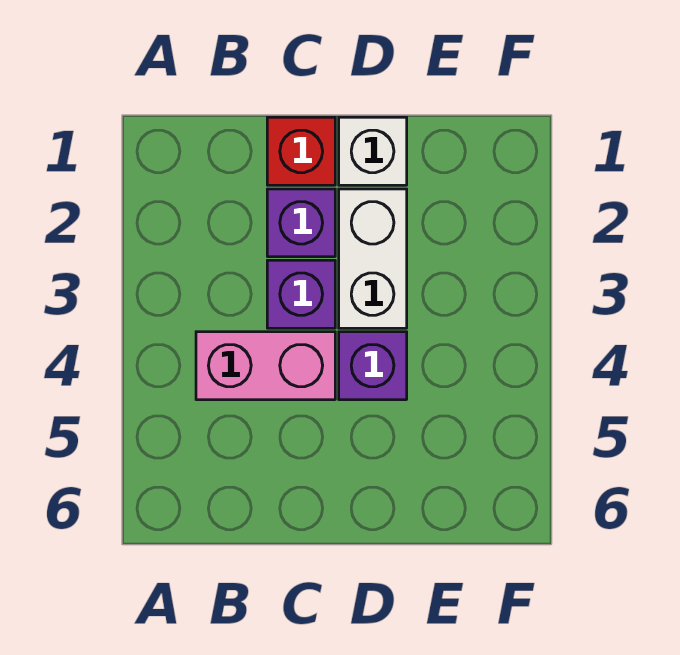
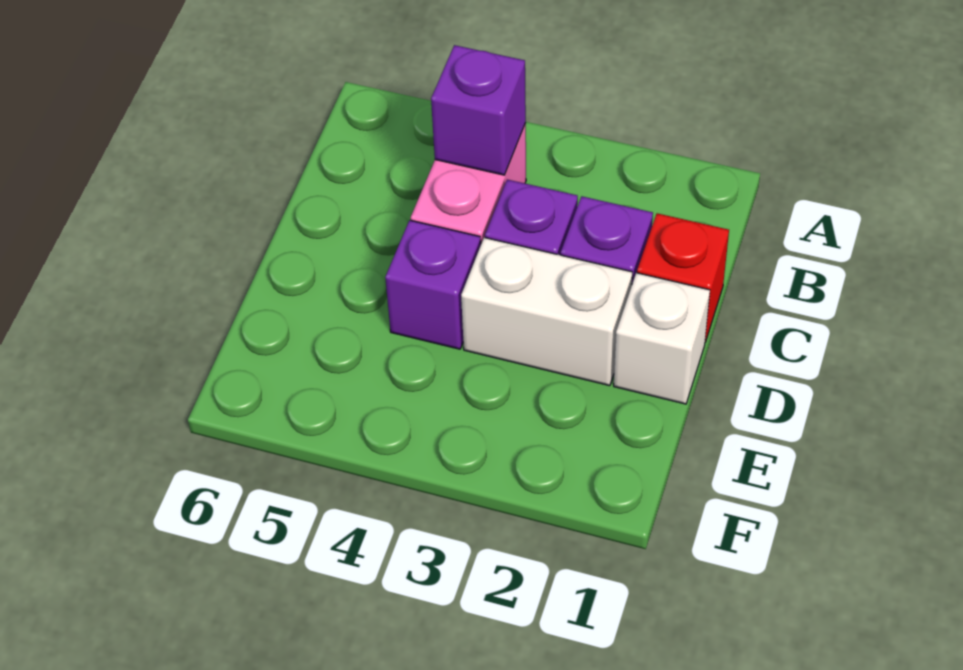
none -> purple brick B4 level 2

